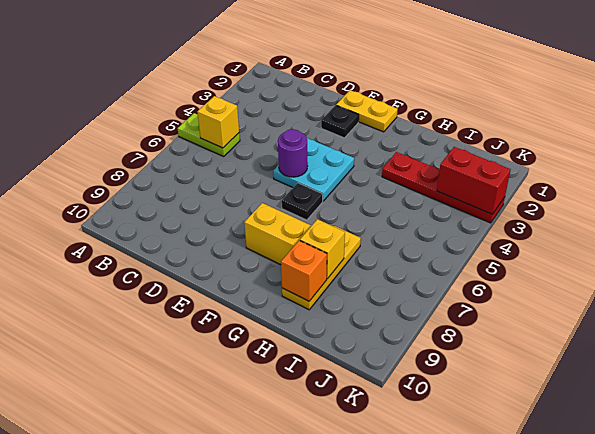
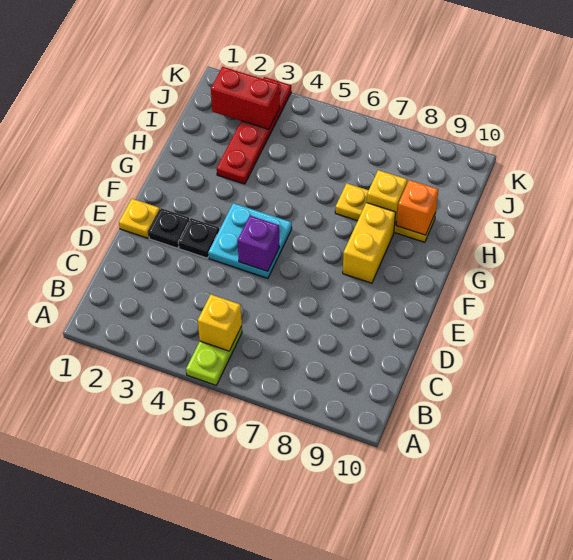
yellow plate E1:F1 level 1 -> yellow plate E1 level 1
purple round brick E5 level 2 -> purple brick E5 level 2
black plate F6 level 1 -> black plate E3 level 1
red brick J3:K3 level 2 -> red brick J2:J3 level 2

